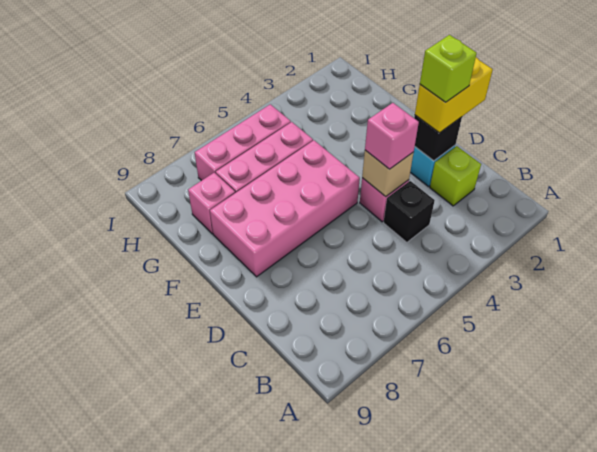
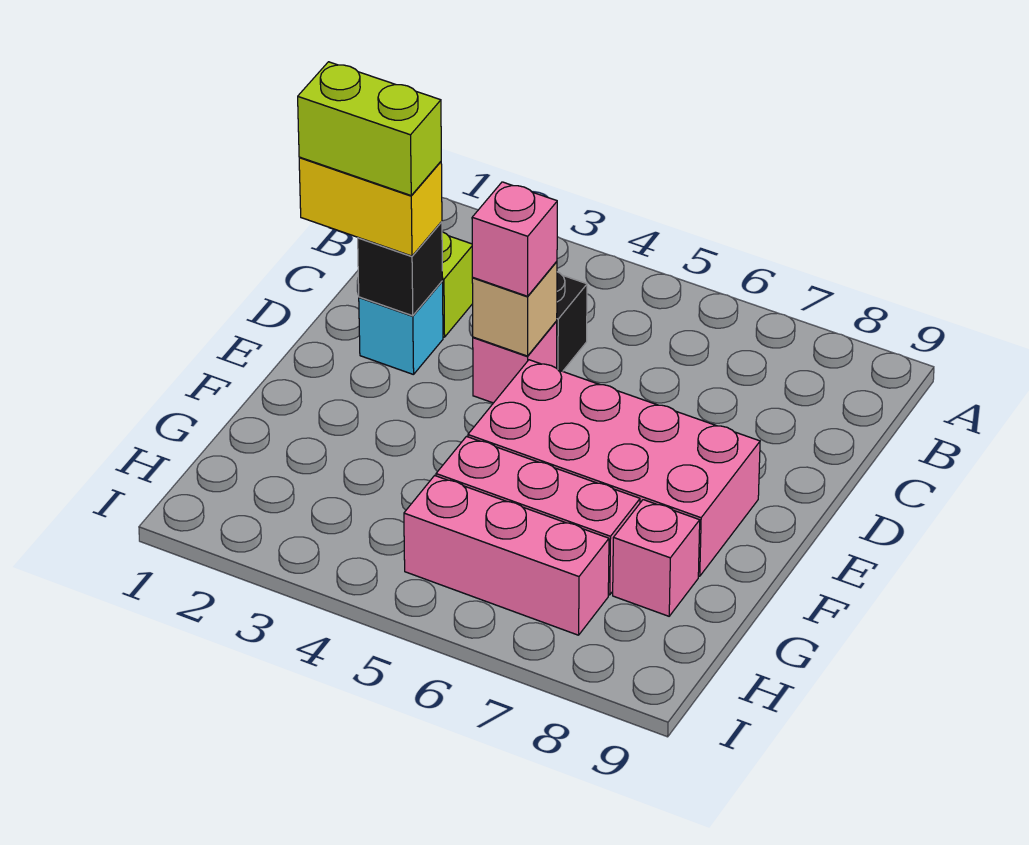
lime brick D2 level 4 -> lime brick D1:D2 level 4

